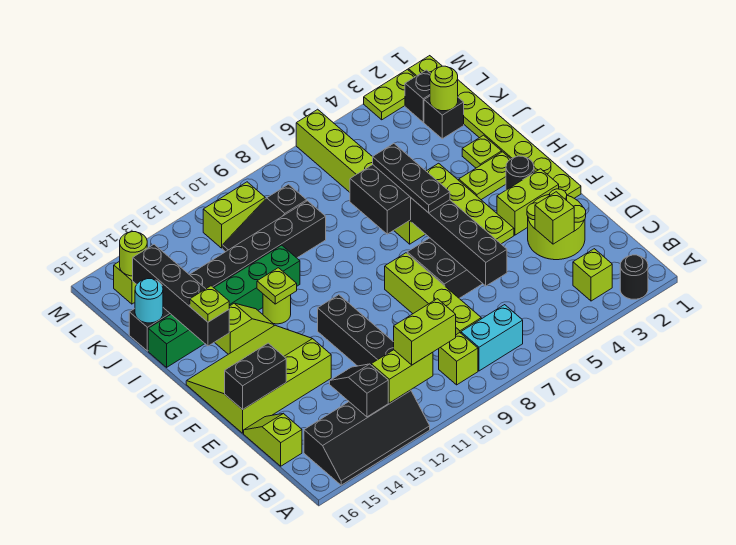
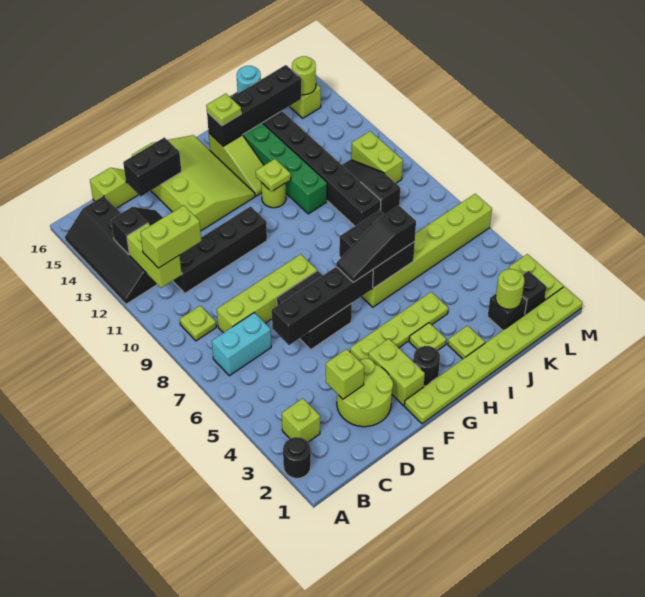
cyan brick B7:B8 level 1 -> cyan brick B7:C7 level 1
lime brick B9 level 1 -> lime plate B9 level 1
lime brick B10:B11 level 3 -> lime brick B11:C11 level 3
black brick E15:E16 level 2 -> black brick D15:E15 level 2
black plate G6:I6 level 3 -> black slope G6:I6 level 3 top I
lime plate H2:H3 level 1 -> lime plate H3 level 1
lime slope H13:H14 level 1 top 14 -> lime slope H13:H15 level 1 top 15

